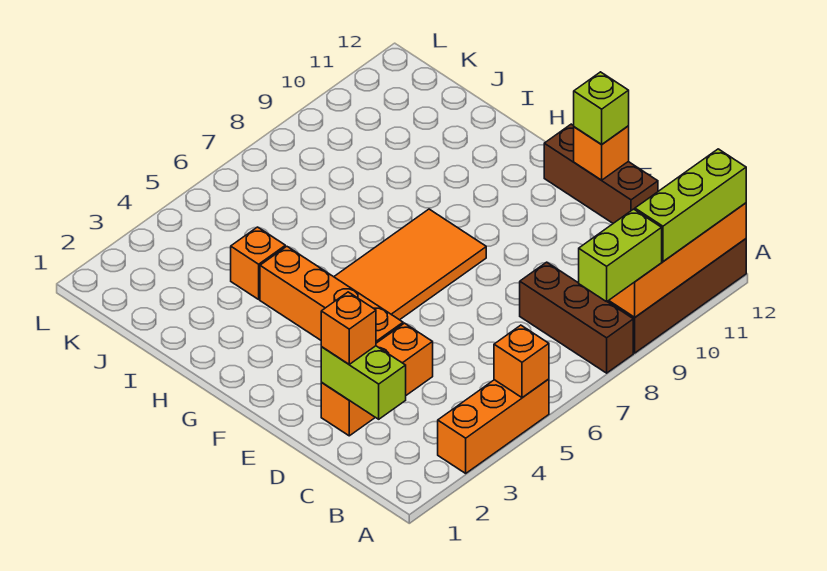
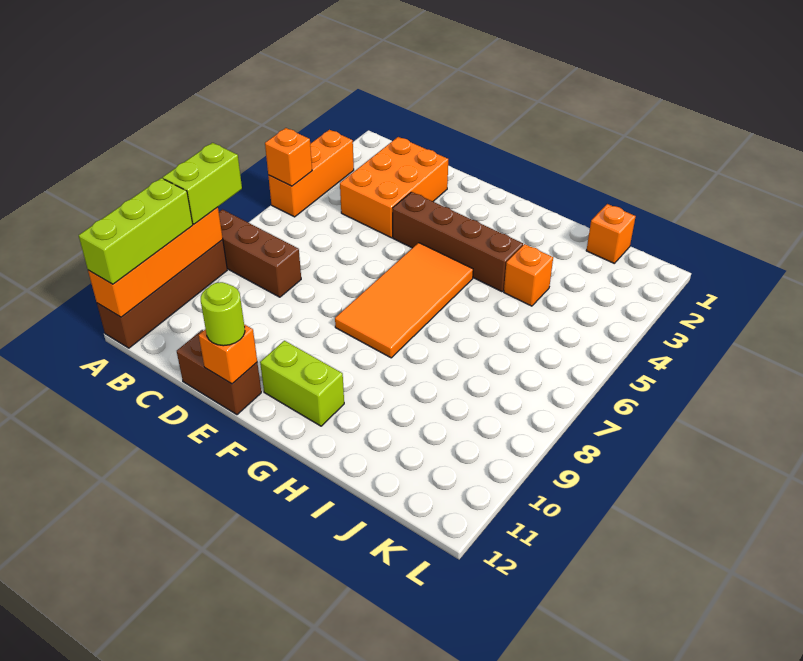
lime brick C2:D2 level 2 -> lime brick F11:G11 level 1
orange brick D2:D4 level 1 -> orange brick C2:D4 level 1
orange brick D2 level 3 -> orange brick J1 level 1
brown brick D12:F12 level 1 -> brown brick D12:E12 level 1
orange brick E4:H4 level 1 -> brown brick E4:H4 level 1
lime brick E12 level 3 -> lime round brick E12 level 3

